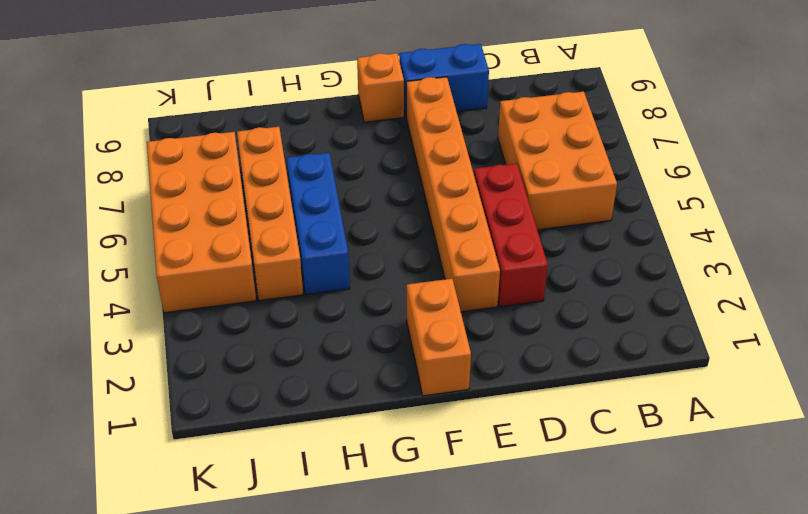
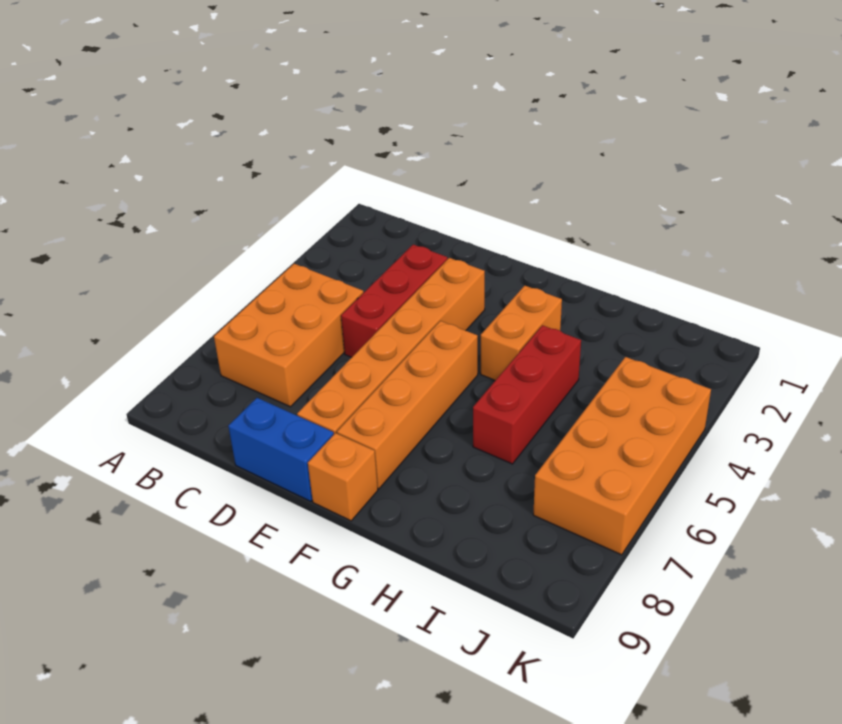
orange brick F1:F2 level 1 -> orange brick G3:G4 level 1
blue brick H4:H6 level 1 -> red brick H4:H6 level 1
orange brick I4:I7 level 1 -> orange brick F5:F8 level 1

